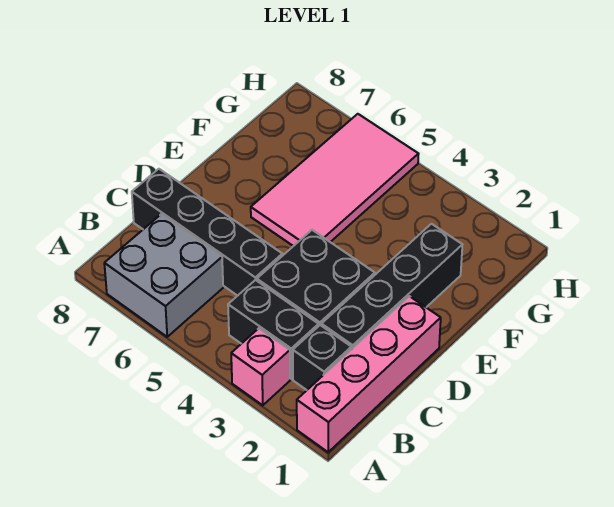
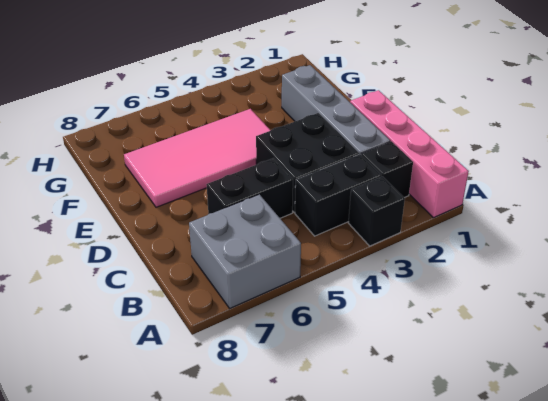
pink brick A3 level 1 -> black brick A3 level 1
black brick C2:F2 level 1 -> grey brick C2:F2 level 1
black brick C5:C8 level 1 -> black brick C5:C6 level 1
pink tile E5:H6 level 1 -> pink tile E4:F7 level 1

